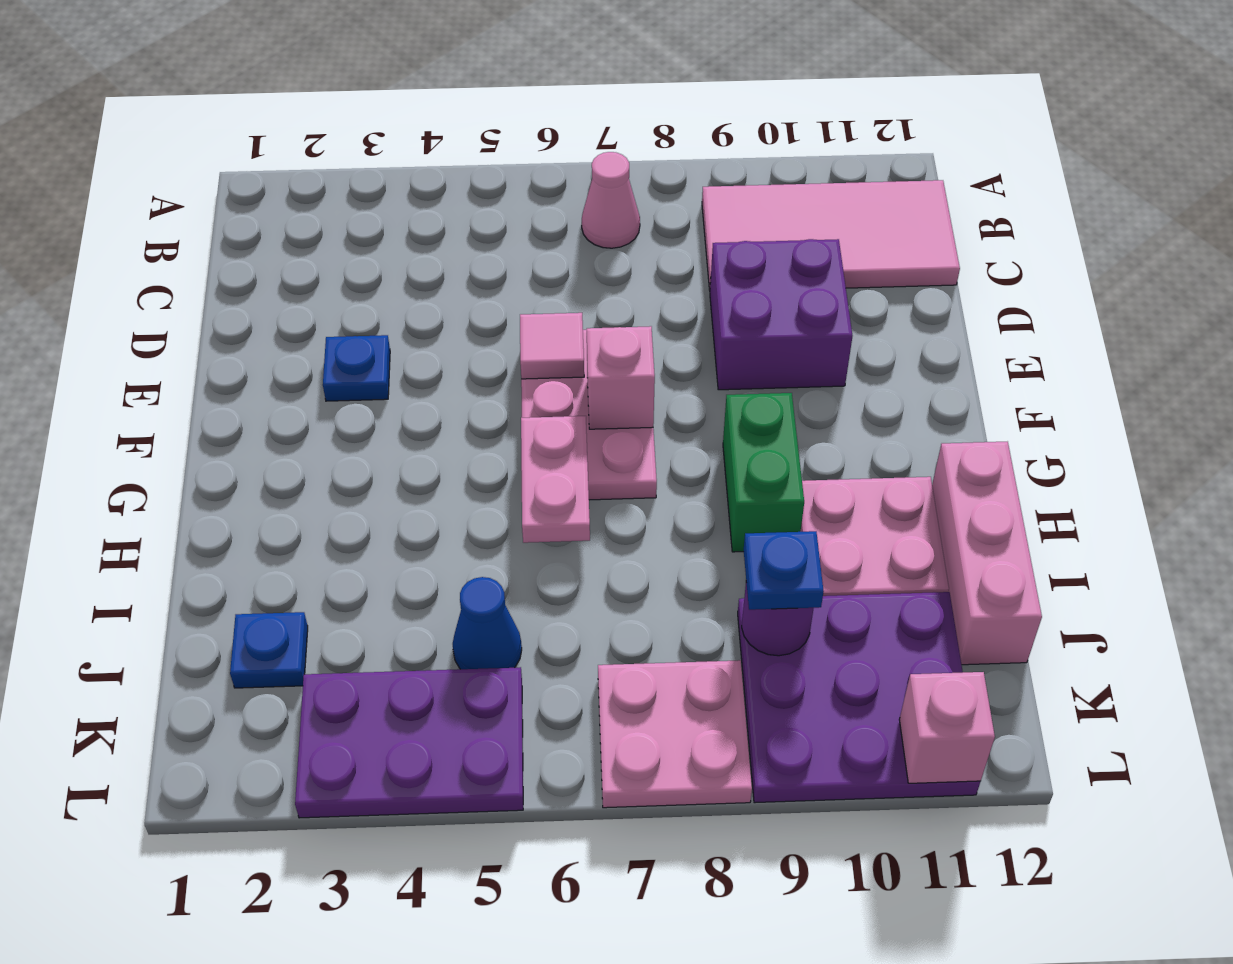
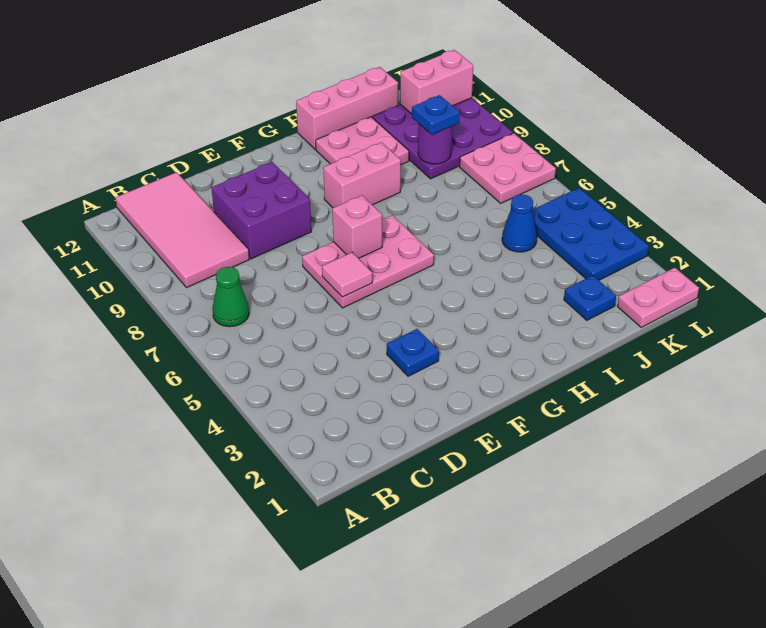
pink cone B7 level 1 -> green cone B7 level 1
pink plate G6:H6 level 2 -> pink plate K1:L1 level 1
green brick G9:H9 level 1 -> pink brick G9:H9 level 1
purple plate K3:L5 level 1 -> blue plate K3:L5 level 1
pink brick L11 level 2 -> pink brick K11:L11 level 2

